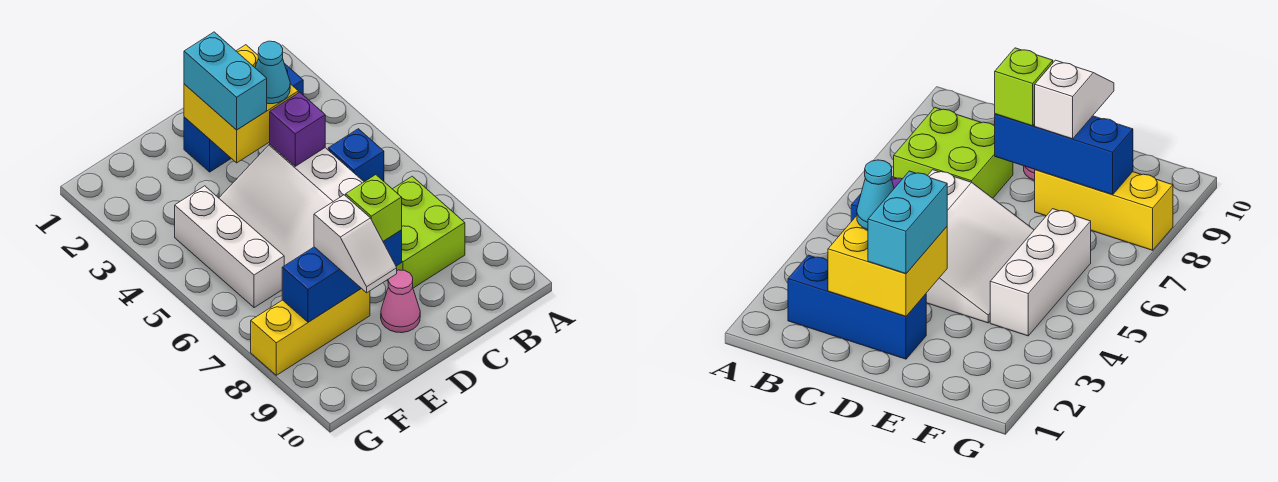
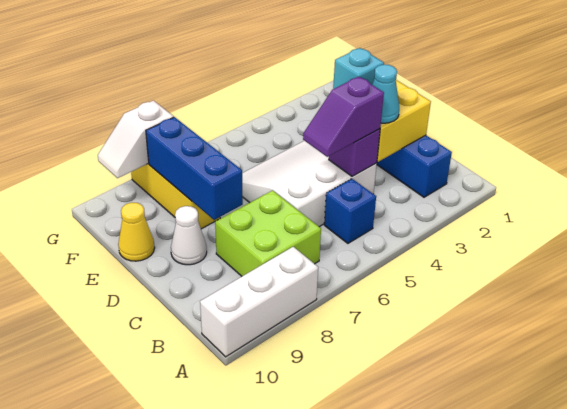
none -> purple slope C4:C5 level 3 top 4
cyan brick D2:D3 level 3 -> cyan brick D3 level 3
lime brick D8 level 3 -> none
pink cone D9 level 1 -> white cone D9 level 1
white slope E8:E9 level 3 top 8 -> white slope G8:G9 level 2 top 8
none -> yellow cone E10 level 1
white brick F4:F6 level 1 -> white brick A8:A10 level 1

